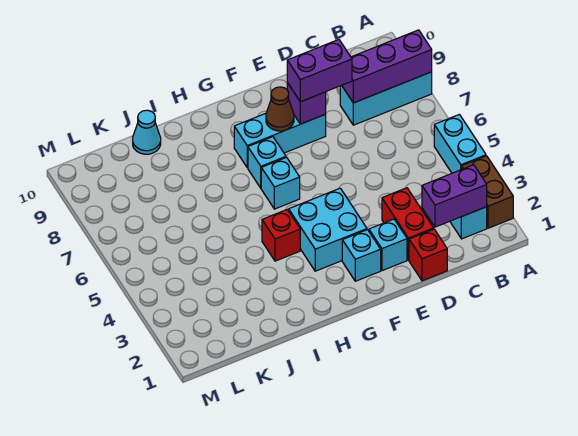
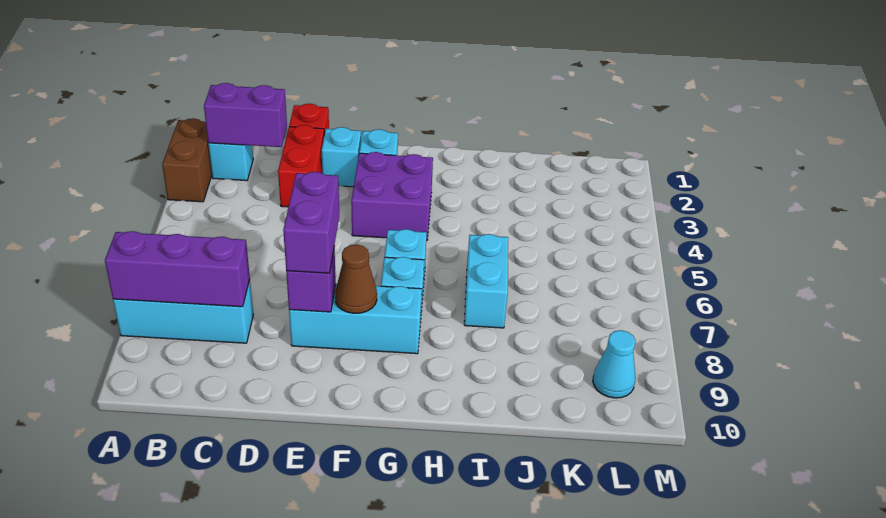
cyan brick A4:A5 level 1 -> cyan brick I6:I7 level 1
purple brick D8:E8 level 3 -> purple brick E7:E8 level 3
cyan brick F3:G4 level 1 -> purple brick F3:G4 level 1
red brick H4 level 1 -> none
cyan cone J10 level 1 -> cyan cone L9 level 1

